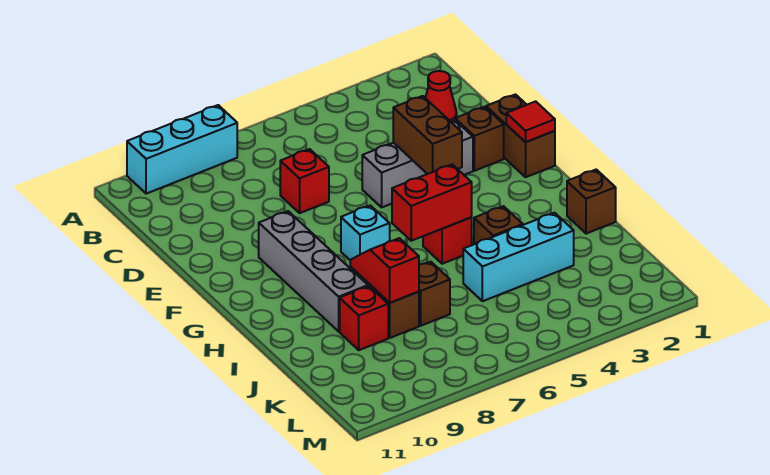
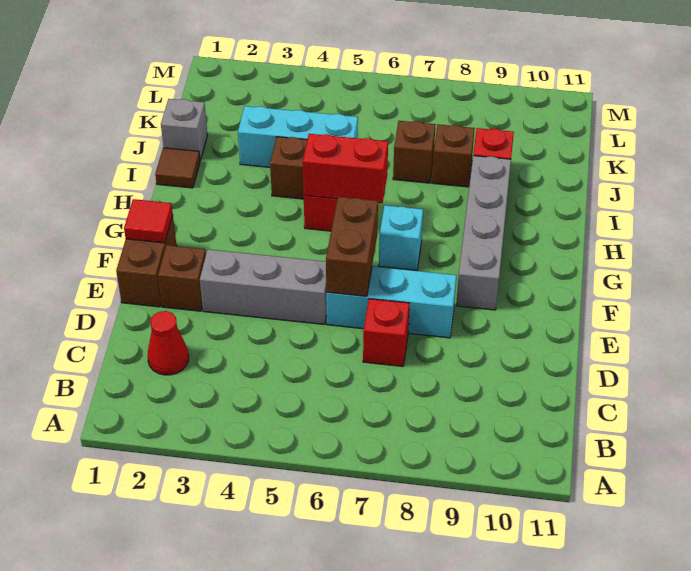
cyan brick A8:A10 level 1 -> cyan brick E6:E8 level 1
brown brick E4:F4 level 2 -> brown brick E6:F6 level 2
brown brick I1 level 1 -> brown tile I1 level 1
red slope I8:J8 level 2 top J -> none
none -> grey brick J1 level 1

